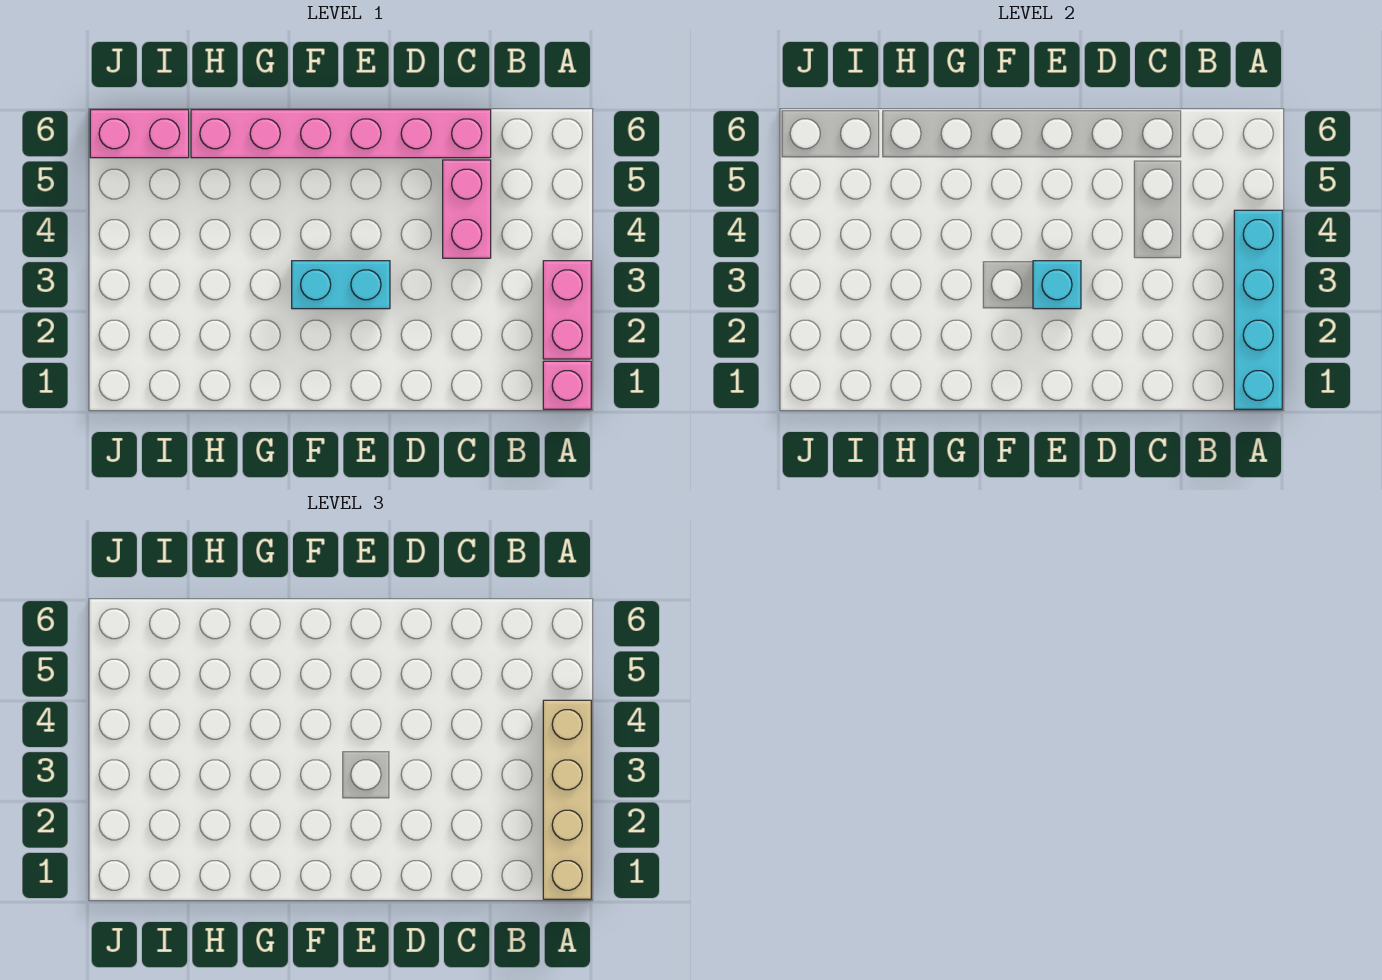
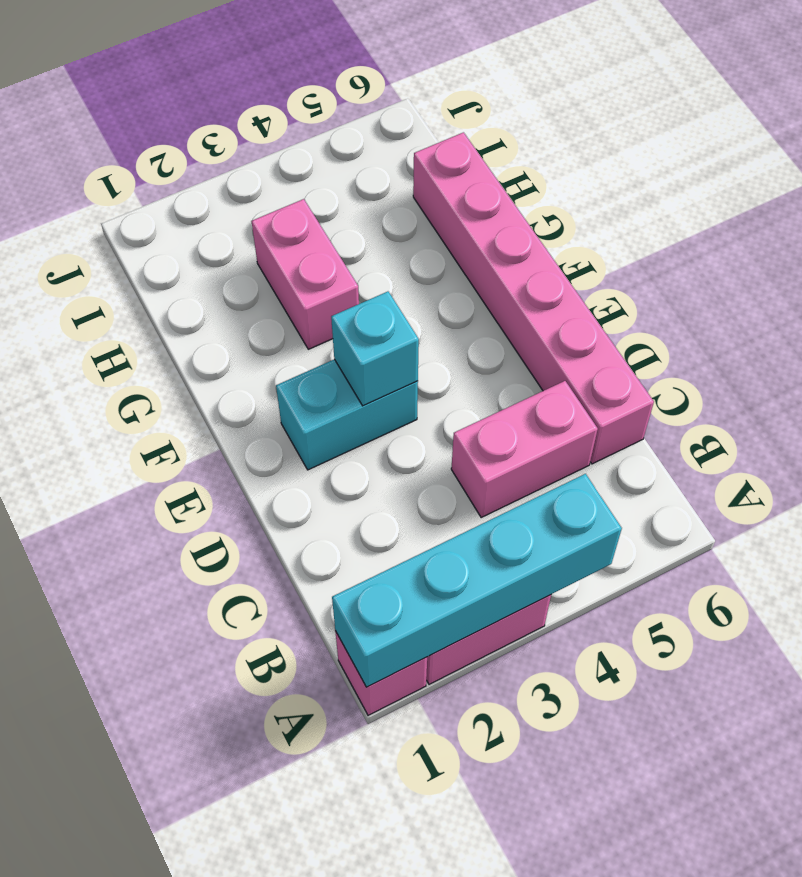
tan brick A1:A4 level 3 -> none
cyan brick E3:F3 level 1 -> cyan brick E2:E3 level 1
pink brick I6:J6 level 1 -> pink brick G3:H3 level 1

